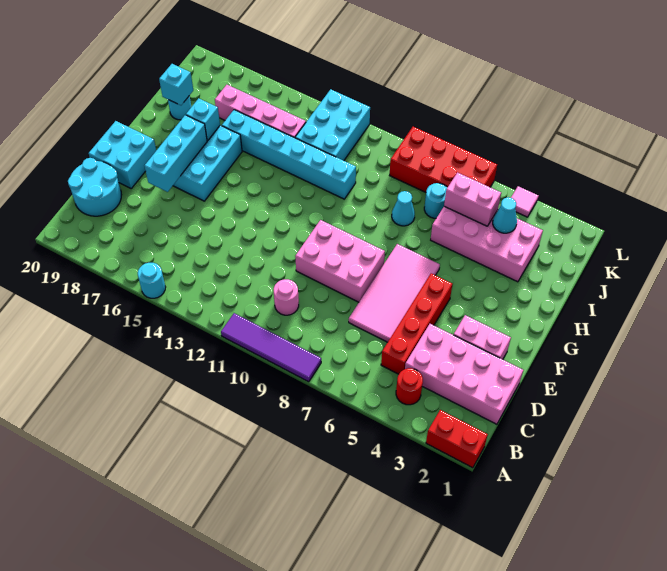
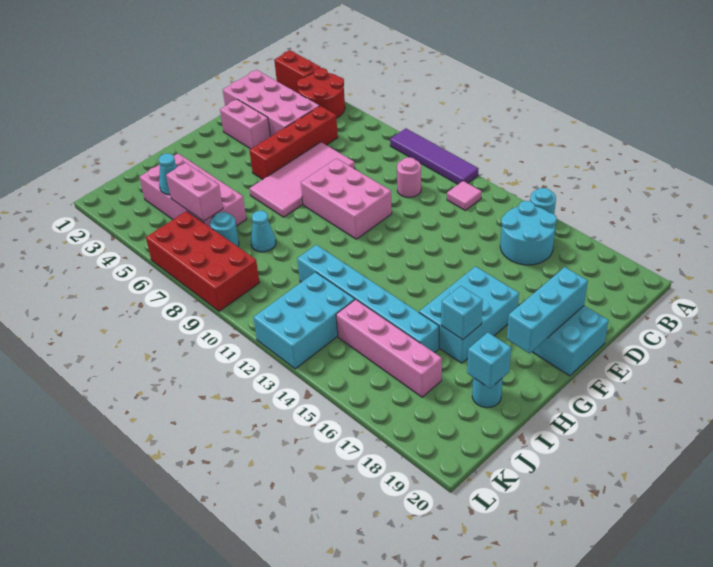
red round brick B4 level 1 -> red round brick A3:B4 level 1
cyan round brick C19:D20 level 1 -> cyan round brick B15:C16 level 1
cyan brick E17:G17 level 2 -> cyan brick E19:G19 level 2
pink tile L4 level 1 -> pink tile B12 level 1

